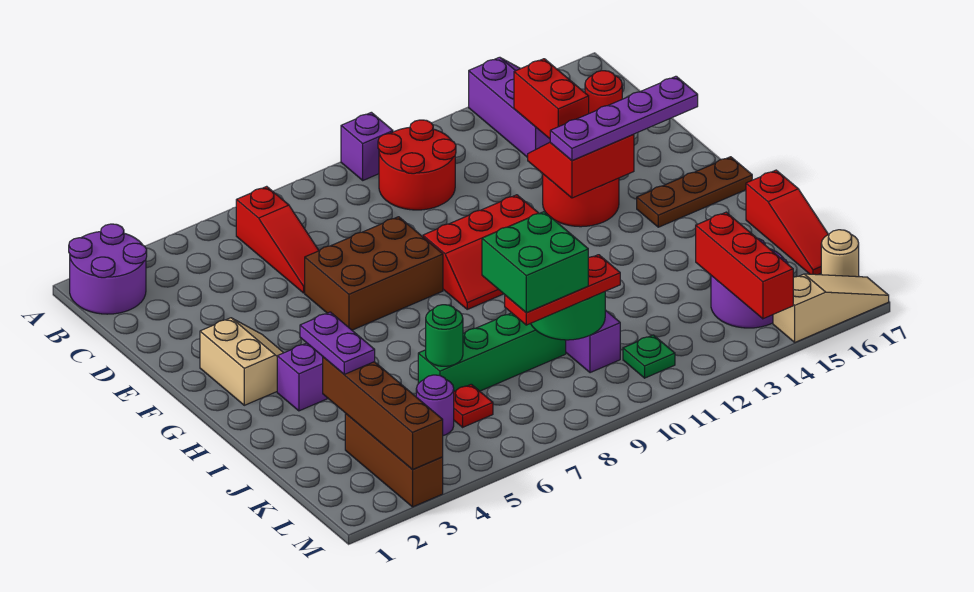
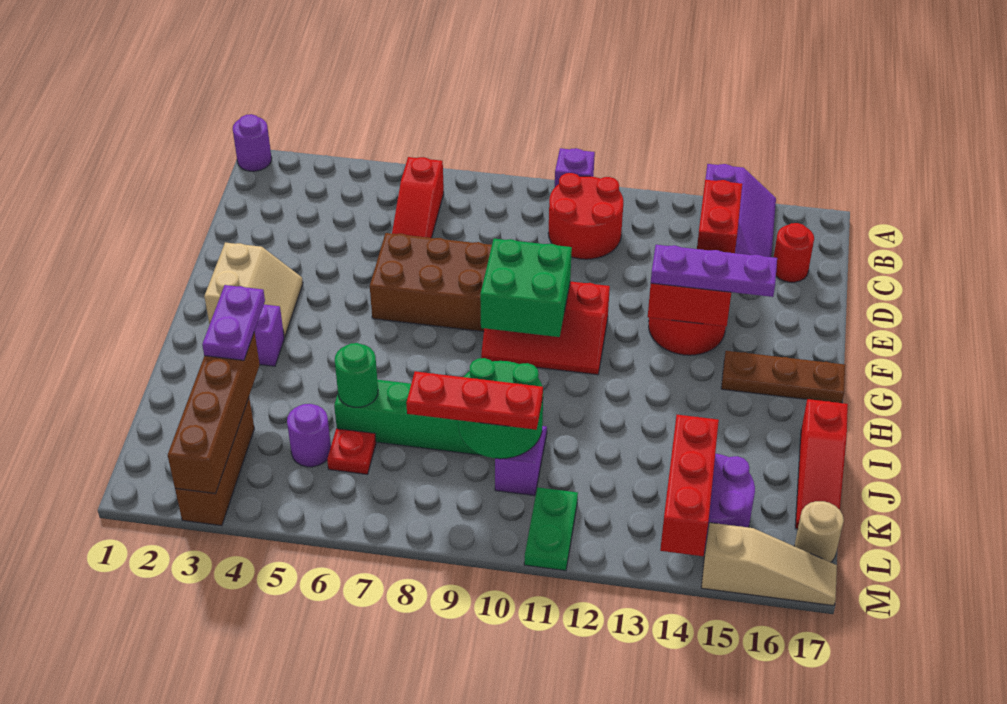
purple round brick A1:B2 level 1 -> purple round brick A1 level 1
purple plate F13:F16 level 3 -> purple plate F13:F15 level 3
green brick J8:K9 level 4 -> green brick F9:G10 level 2
green plate L11 level 1 -> green plate L11:M11 level 1

